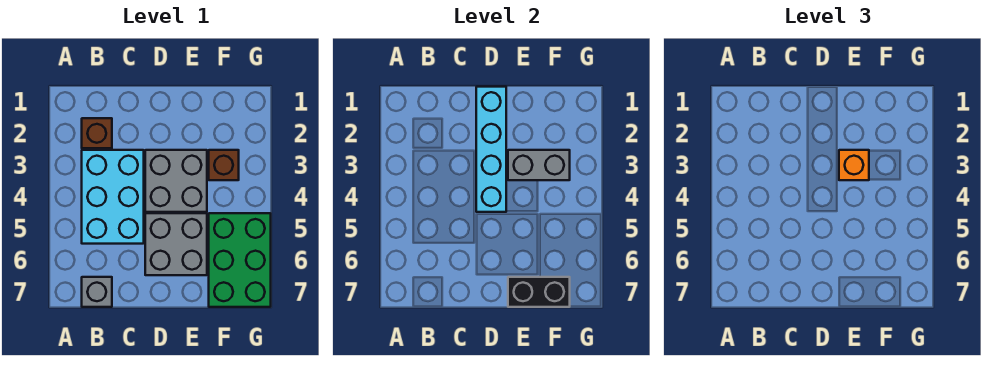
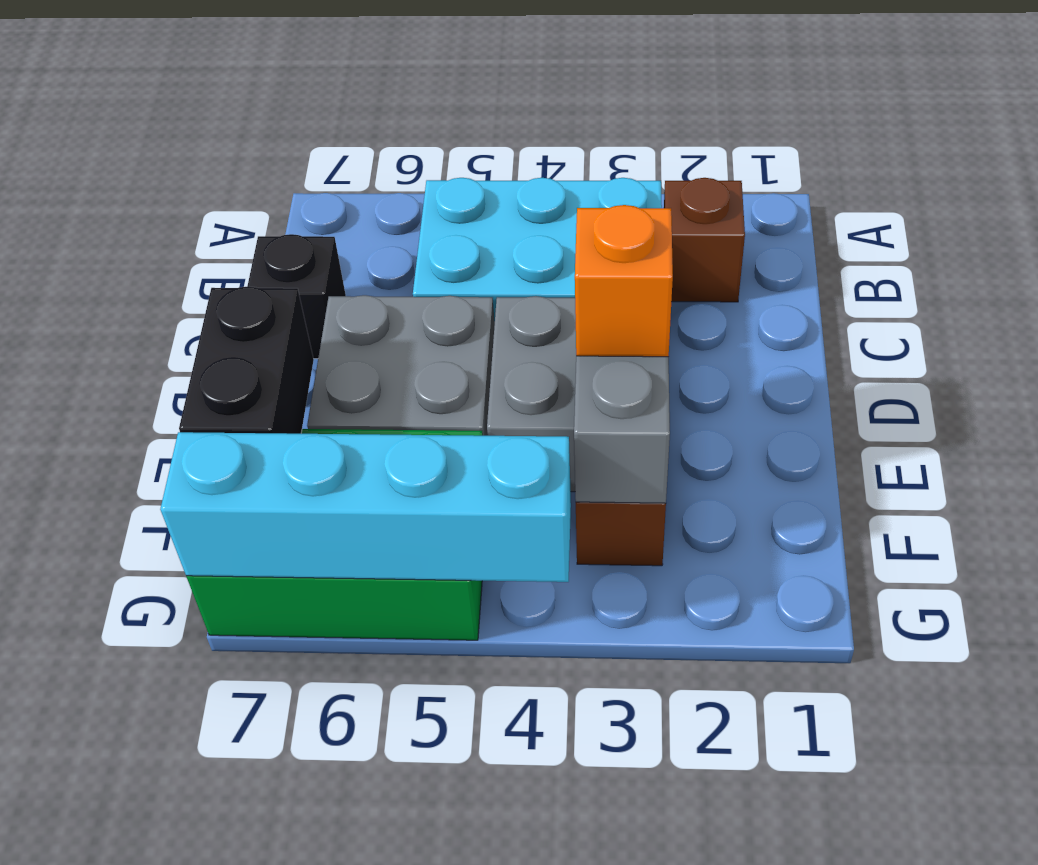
grey brick B7 level 1 -> none
none -> black brick C7 level 1
cyan brick D1:D4 level 2 -> cyan brick G4:G7 level 2

